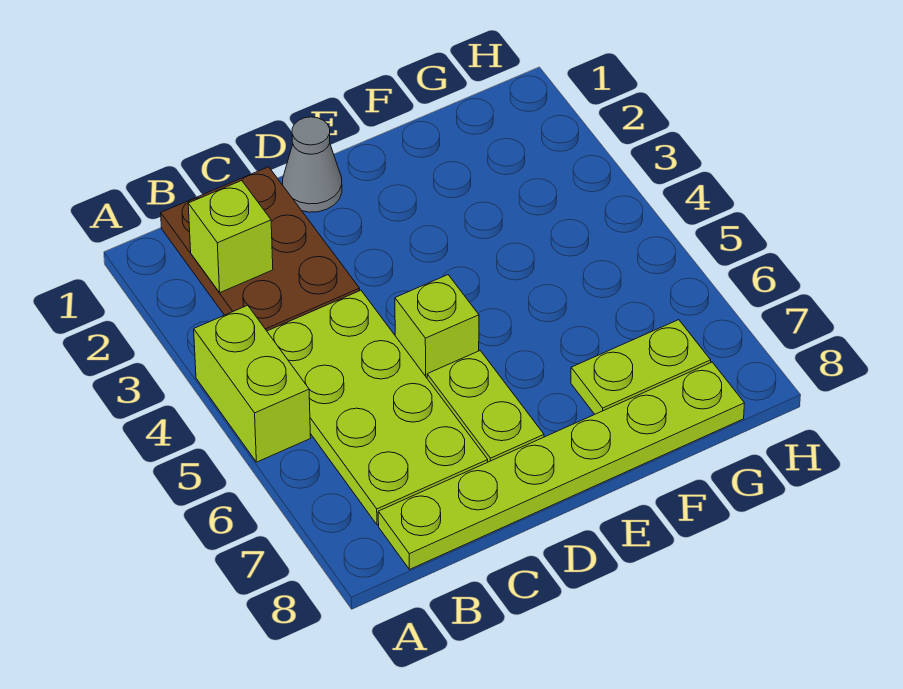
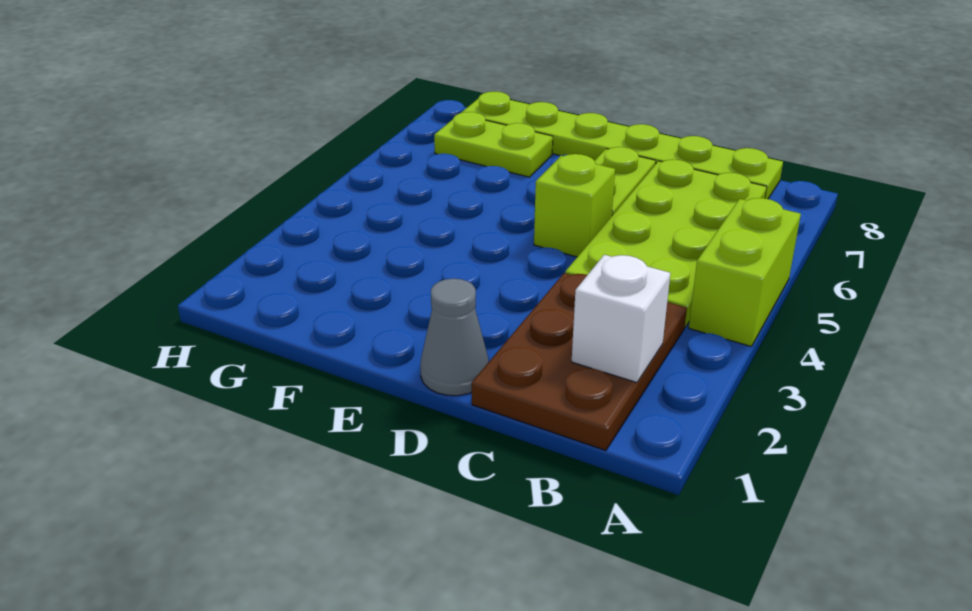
lime brick B2 level 2 -> white brick B2 level 2

